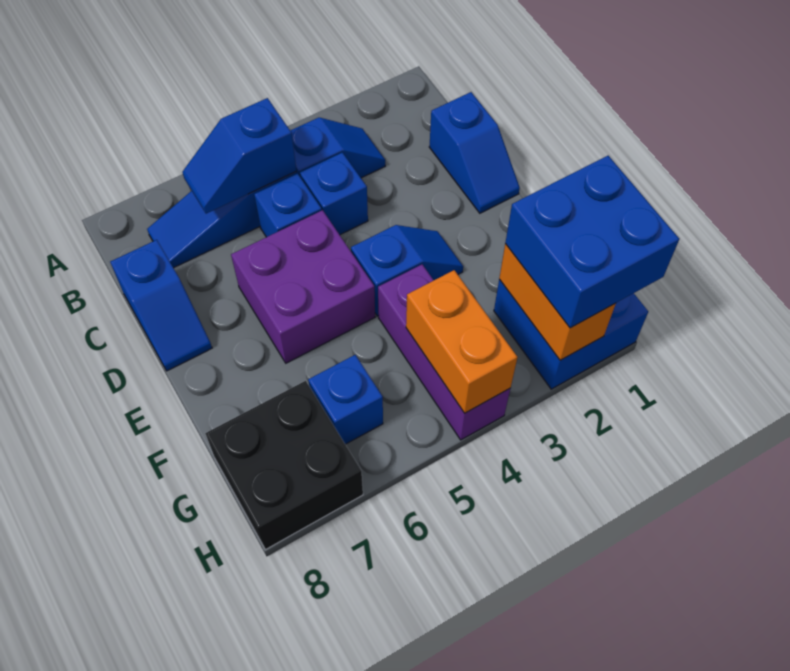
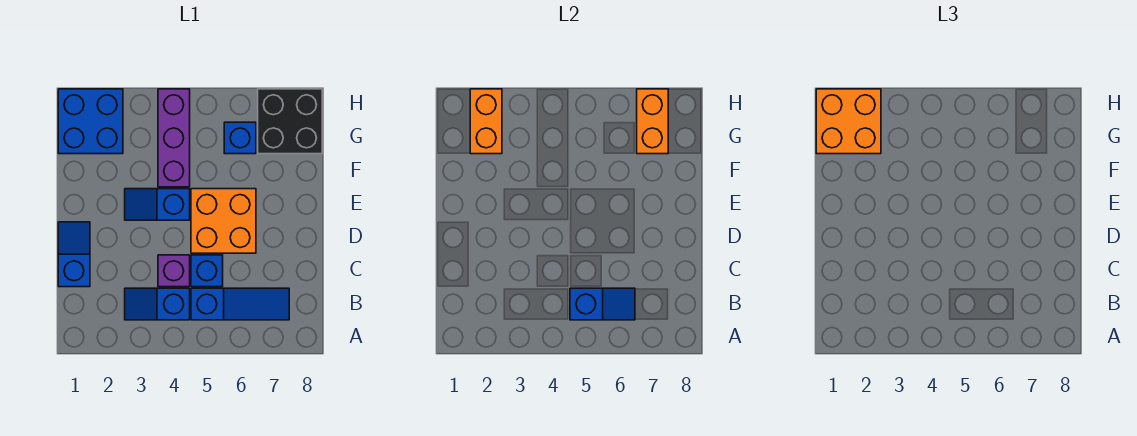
blue brick C4 level 1 -> purple brick C4 level 1
blue slope C8:D8 level 1 top C -> none
purple brick D5:E6 level 1 -> orange brick D5:E6 level 1
blue brick G1:H2 level 3 -> orange brick G1:H2 level 3
orange brick G4:H4 level 2 -> orange brick G7:H7 level 2

